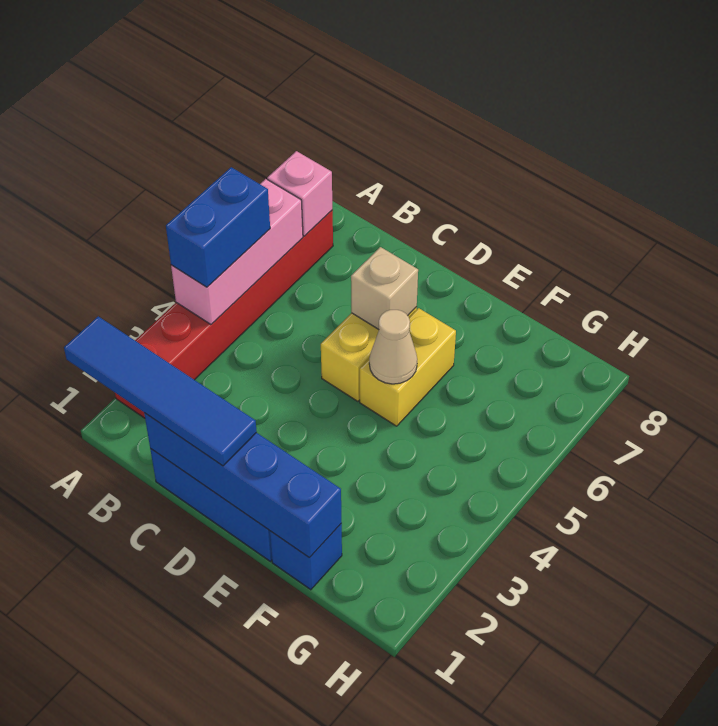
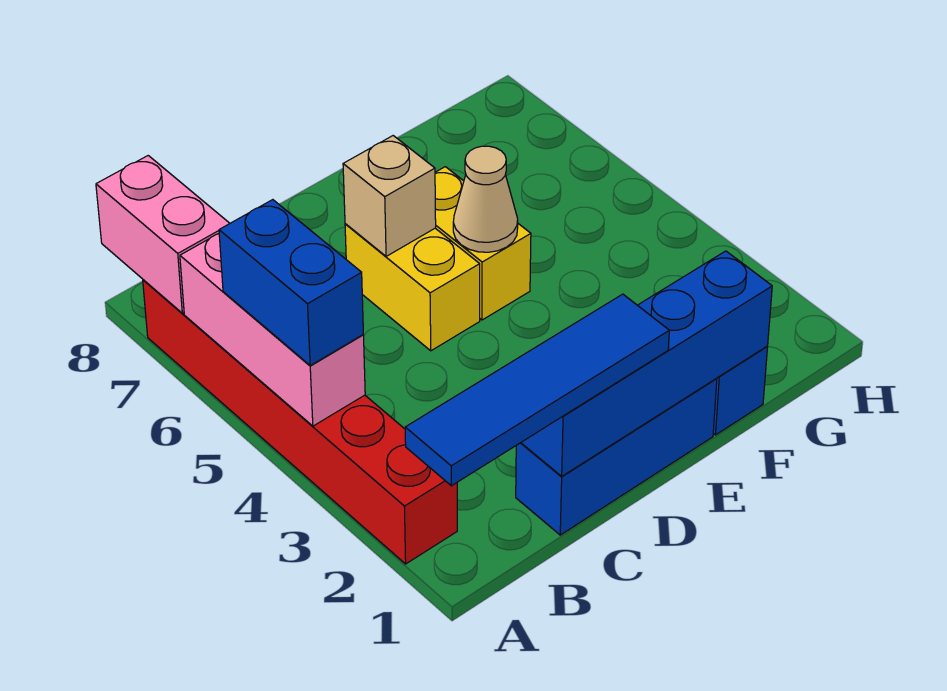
pink brick A7 level 2 -> pink brick A7:A8 level 2

